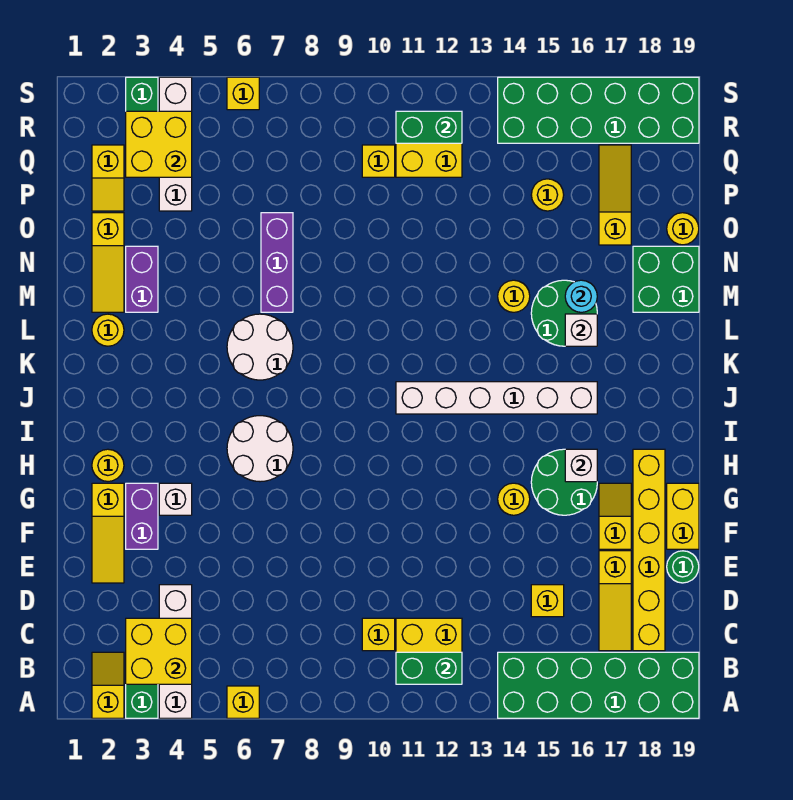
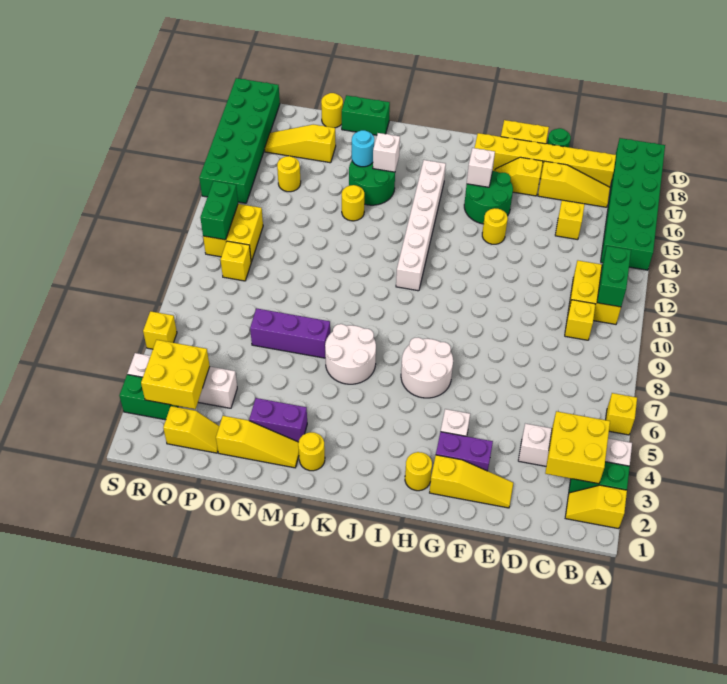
green brick M18:N19 level 1 -> green brick M19:N19 level 1

